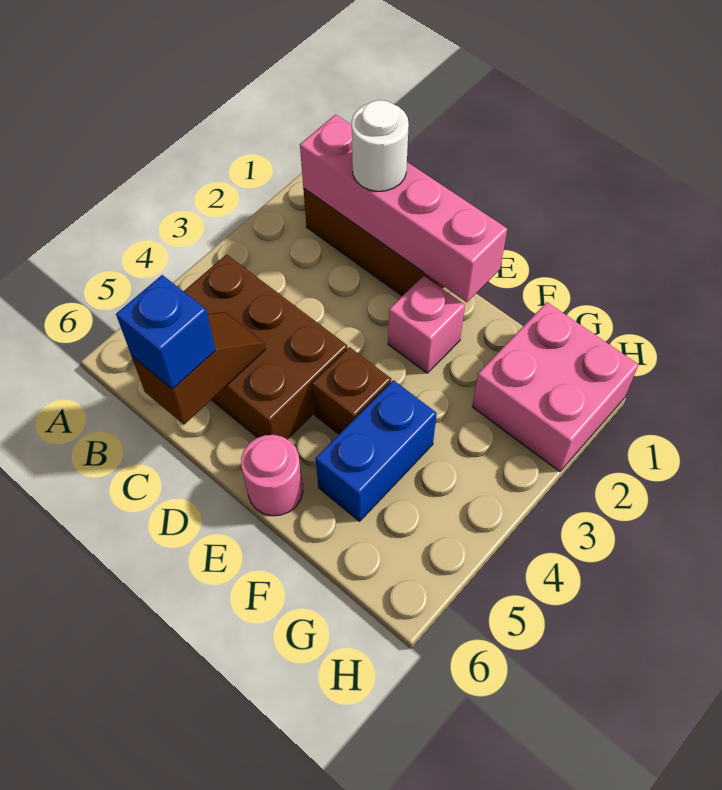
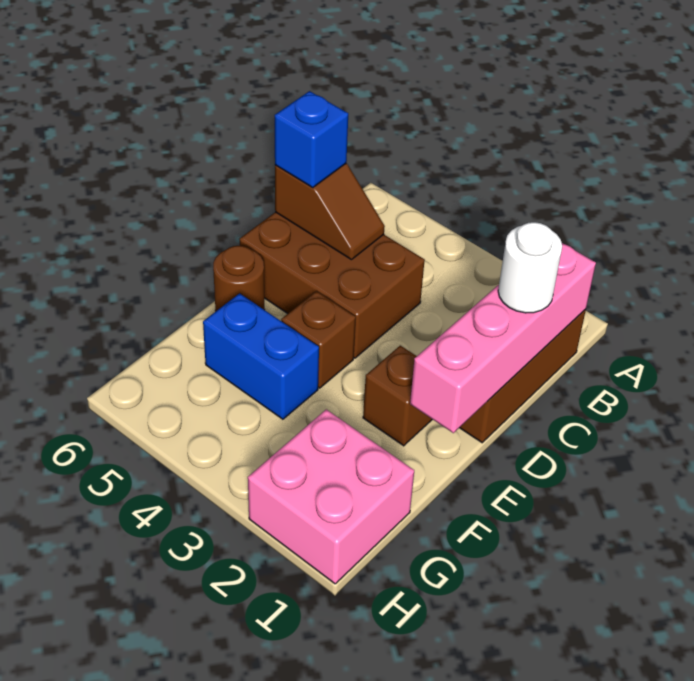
brown brick B4:D5 level 1 -> brown brick C4:D6 level 1
pink brick E2 level 1 -> brown brick E2 level 1
pink round brick E6 level 1 -> brown round brick E6 level 1

